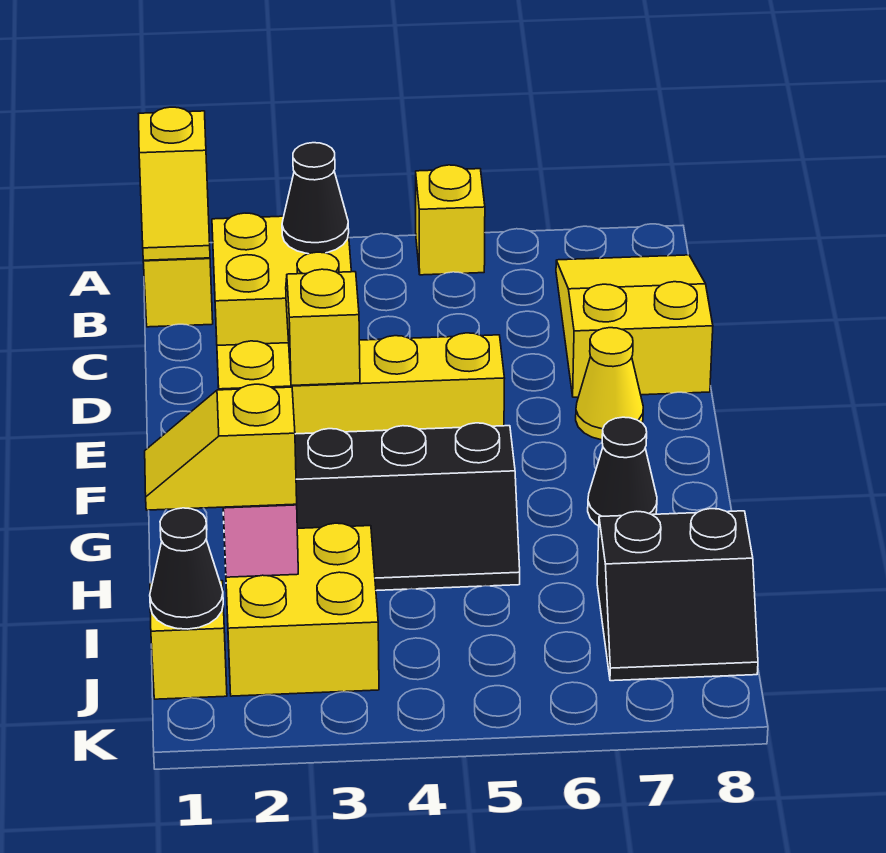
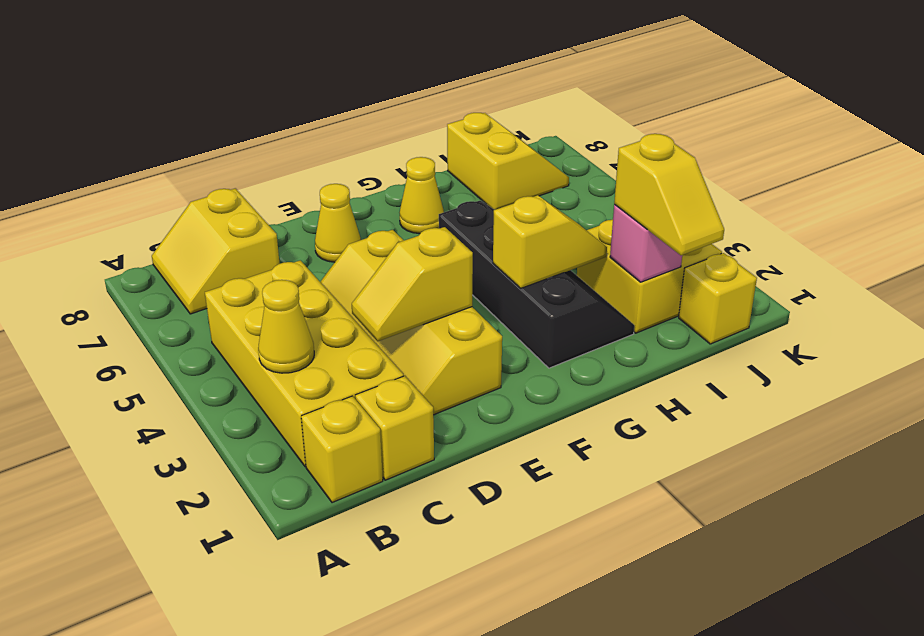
yellow slope A1:B1 level 2 top A -> yellow slope G3:H3 level 2 top G
yellow brick A5 level 1 -> yellow brick C1 level 1
yellow brick B2:C3 level 1 -> yellow brick B2:C5 level 1
black cone B3 level 2 -> yellow cone B3 level 2
yellow slope B7:D8 level 1 top D -> yellow slope B7:C8 level 1 top C
black cone G7 level 1 -> yellow cone G7 level 1
black slope I7:J8 level 1 top I -> yellow slope I7:J8 level 1 top I
black cone J1 level 2 -> none

